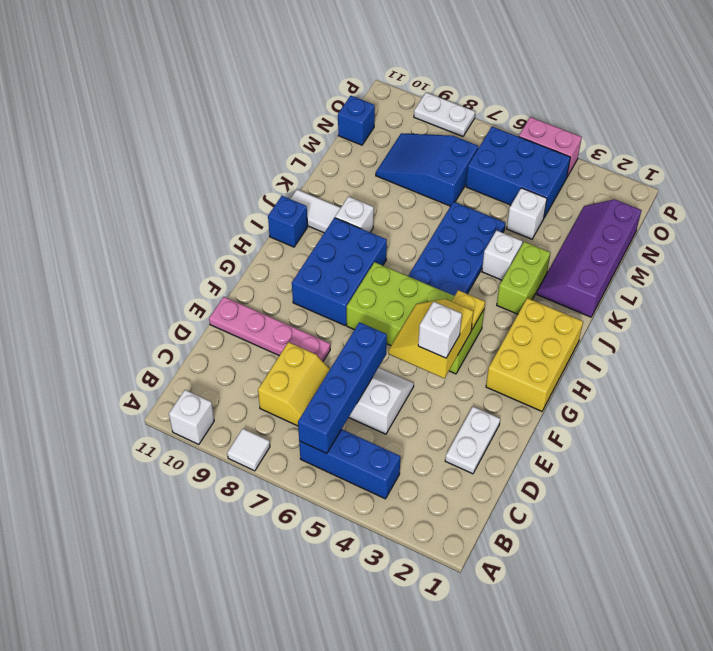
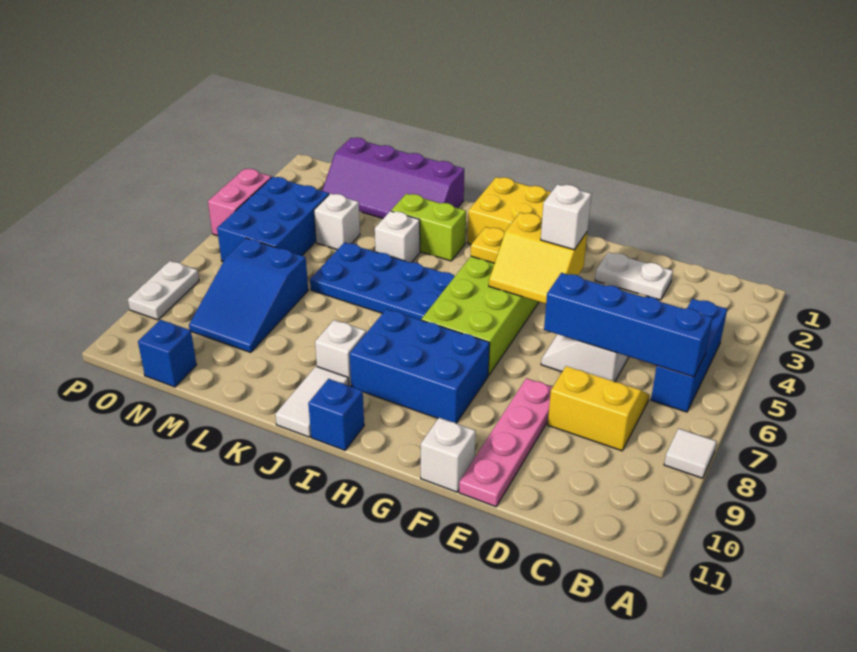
white brick A10 level 1 -> white brick F11 level 1

